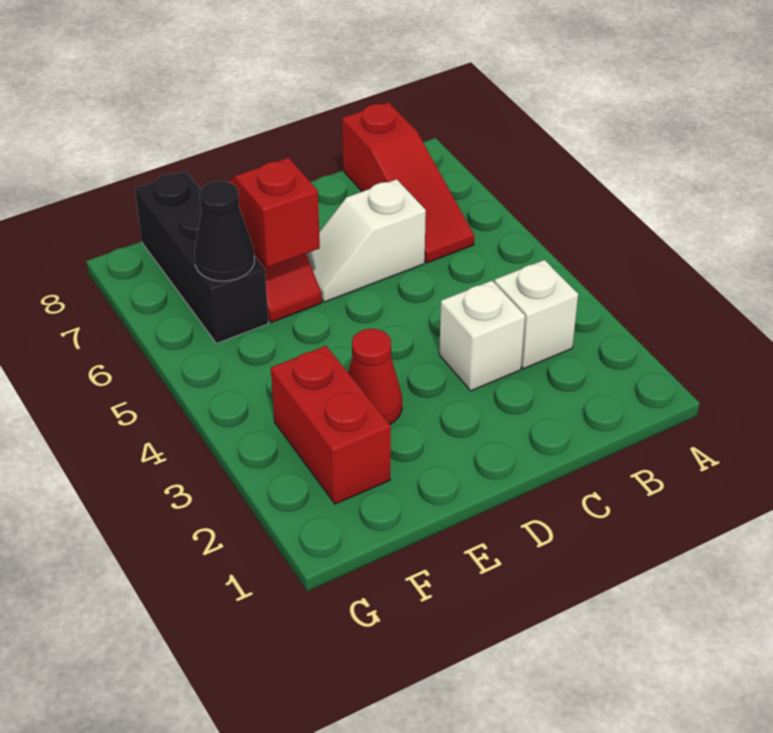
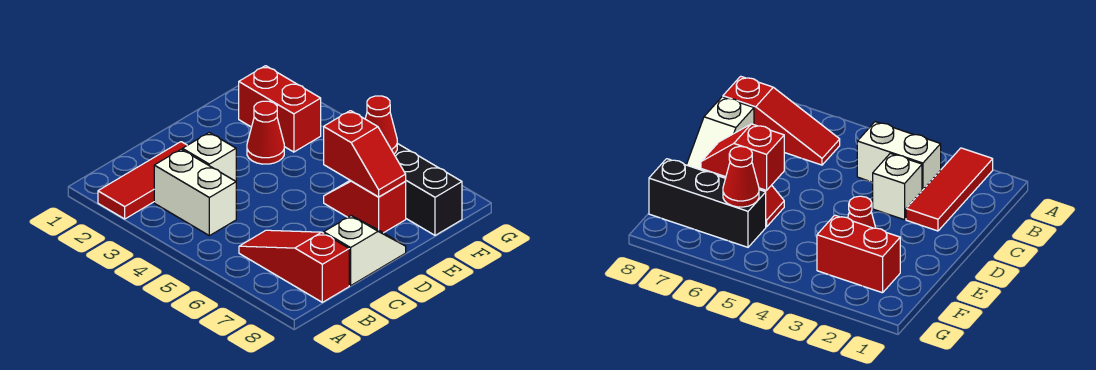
none -> red tile A2:C2 level 1
white brick B3 level 1 -> white brick B3:B4 level 1
white slope C6:D6 level 1 top C -> white slope C8:D8 level 1 top C
black cone F6 level 2 -> red cone F6 level 2

